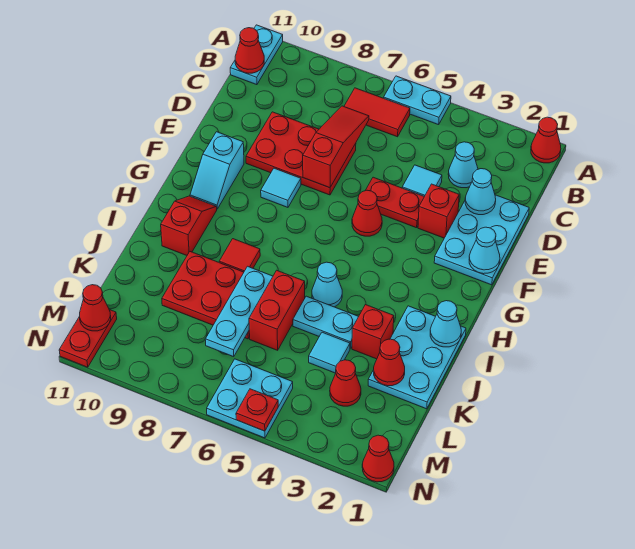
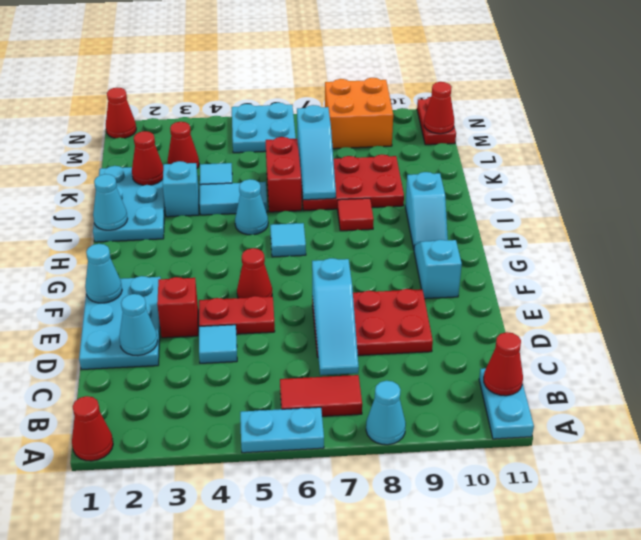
cyan cone C3 level 1 -> cyan cone A8 level 1
red slope C7:E7 level 2 top E -> cyan slope C7:E7 level 2 top E
cyan tile F8 level 1 -> cyan tile H6 level 1
red slope H10:I10 level 1 top I -> cyan slope H10:I10 level 1 top I
red brick J3 level 1 -> cyan brick J3 level 1
cyan plate J4:J5 level 1 -> cyan tile J4:J5 level 1
cyan plate J7:L7 level 2 -> cyan slope J7:L7 level 2 top L
none -> orange brick M8:N9 level 1
red plate N5 level 2 -> none

